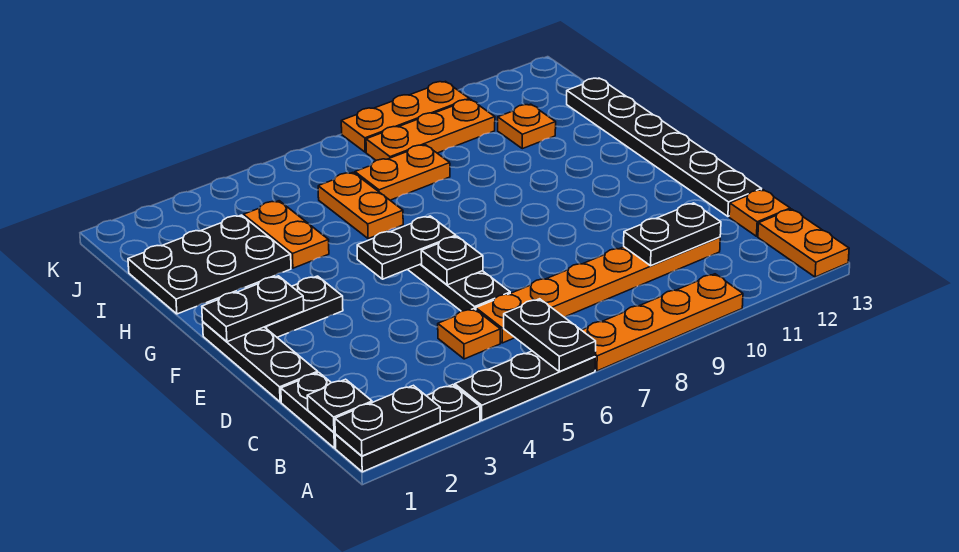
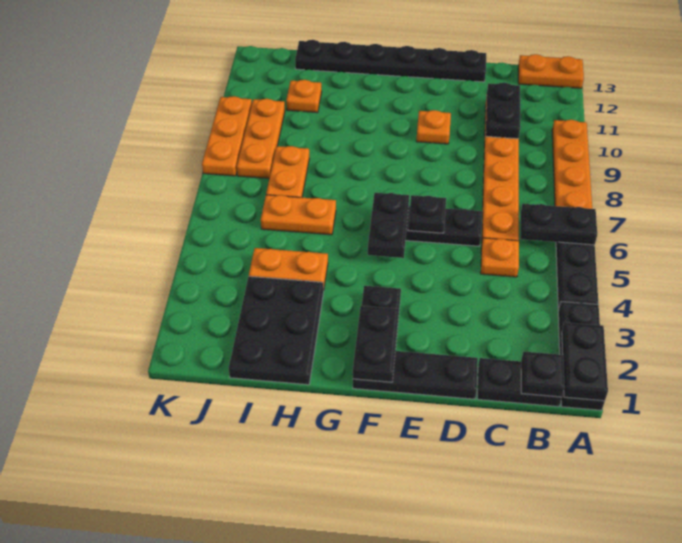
orange plate C13 level 1 -> orange plate E10 level 1

